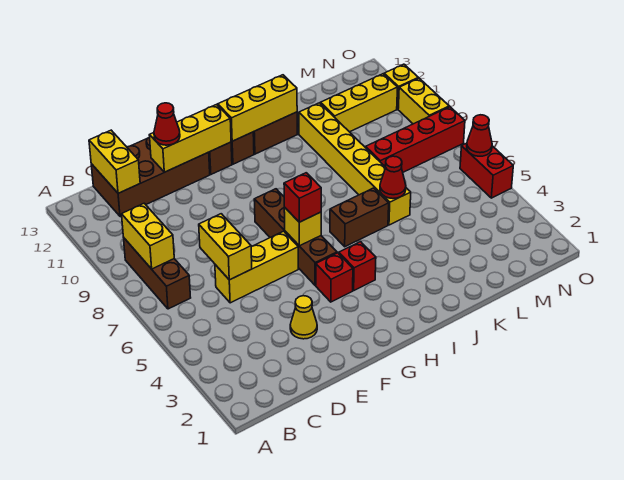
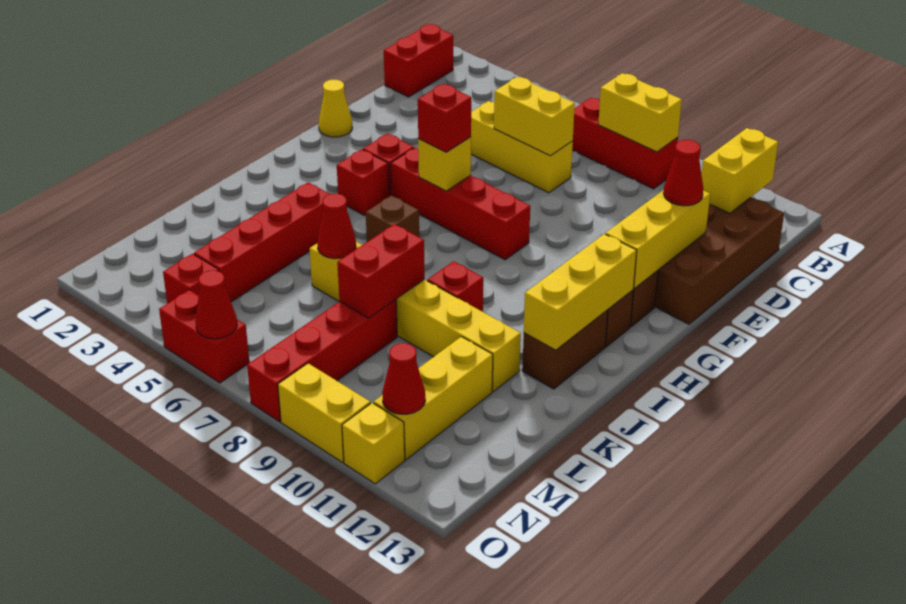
none -> red brick B1:C1 level 1
brown brick B7:B9 level 1 -> red brick B7:B9 level 1
yellow brick C12:C13 level 2 -> yellow brick B12:C12 level 2
yellow brick D6:F6 level 1 -> yellow brick D5:D7 level 1
yellow cone E3 level 1 -> yellow cone F1 level 1
brown brick G5:G8 level 1 -> red brick G5:G8 level 1
brown brick I6:J6 level 1 -> brown brick I6 level 1
none -> red brick J4:M4 level 1
none -> red brick J9 level 1
none -> red brick K8:L8 level 2
none -> red brick N4 level 1
none -> red cone N11 level 2

